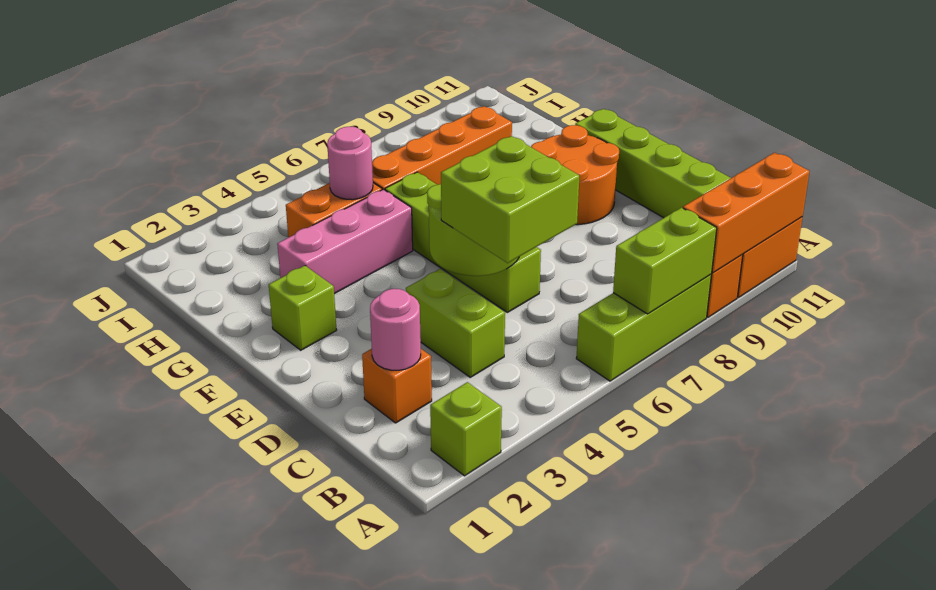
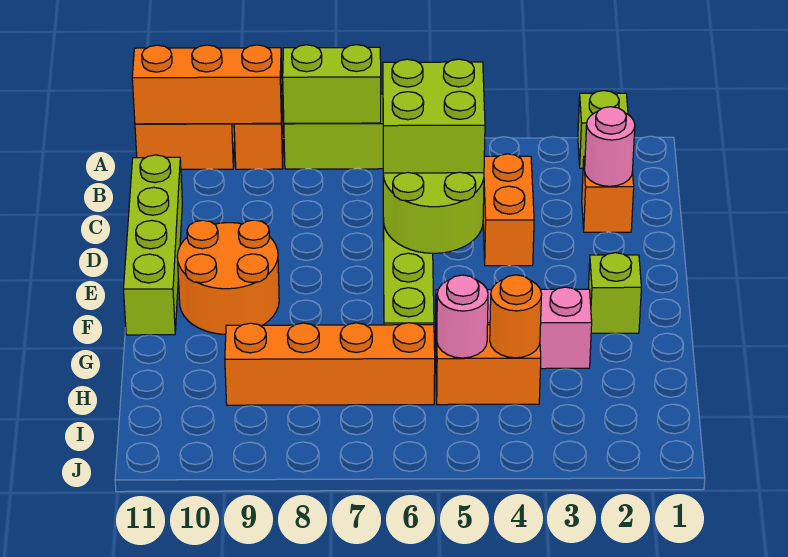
lime brick C4:D4 level 1 -> orange brick C4:D4 level 1
none -> orange round brick H4 level 2

